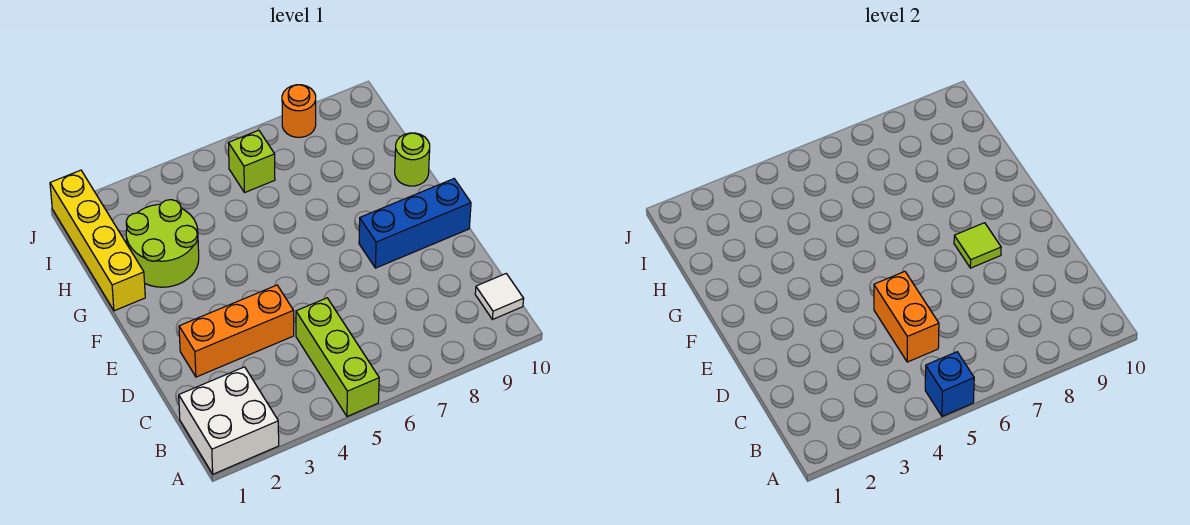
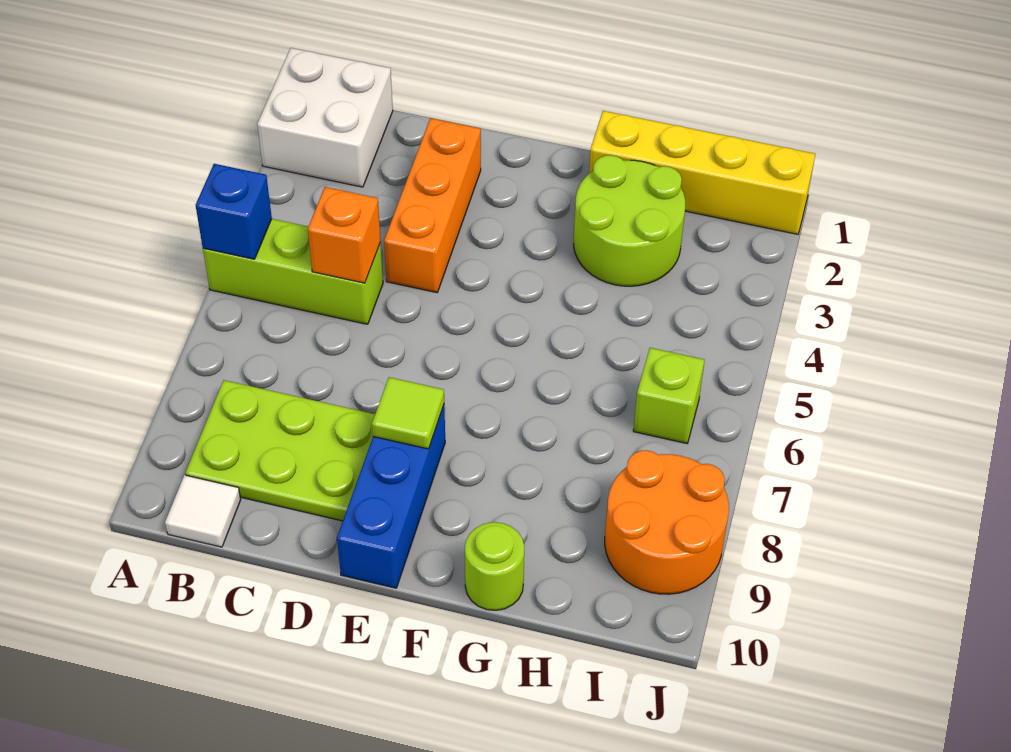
none -> lime plate B8:D9 level 1
orange brick C5:D5 level 2 -> orange brick C5 level 2
orange round brick J8 level 1 -> orange round brick I8:J9 level 1

